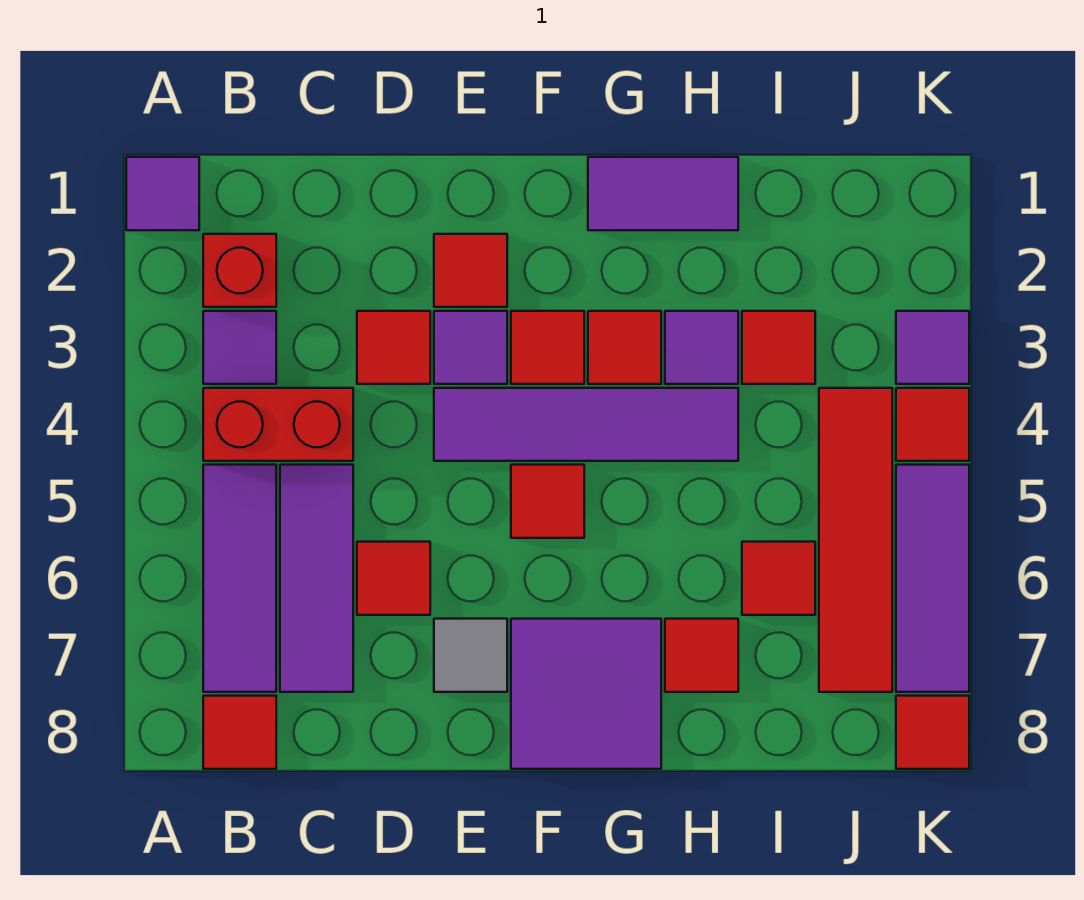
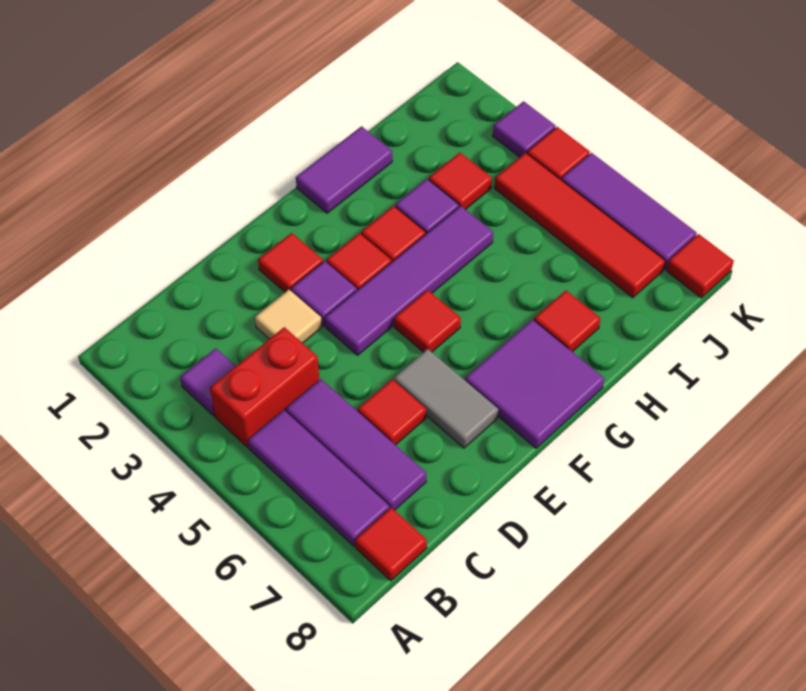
purple tile A1 level 1 -> none
red brick B2 level 1 -> none
red tile D3 level 1 -> tan tile D3 level 1
grey tile E7 level 1 -> grey tile E6:E7 level 1
red tile I6 level 1 -> none

